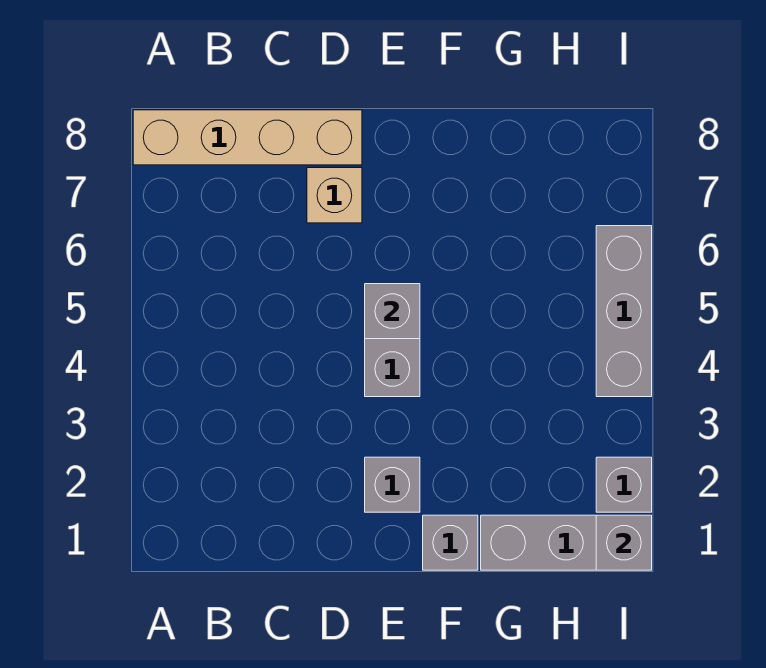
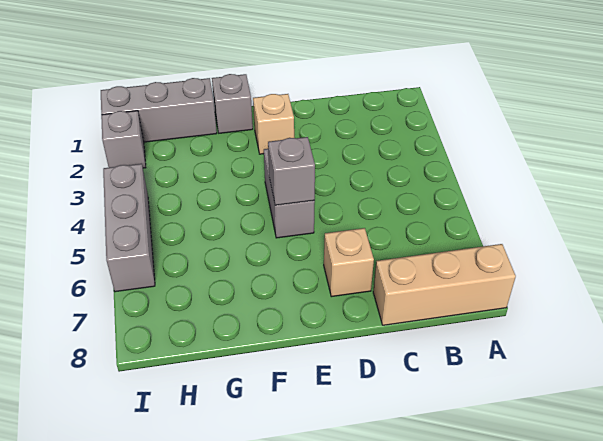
tan brick A8:D8 level 1 -> tan brick A8:C8 level 1
grey brick E2 level 1 -> tan brick E2 level 1
grey brick I1 level 2 -> none

